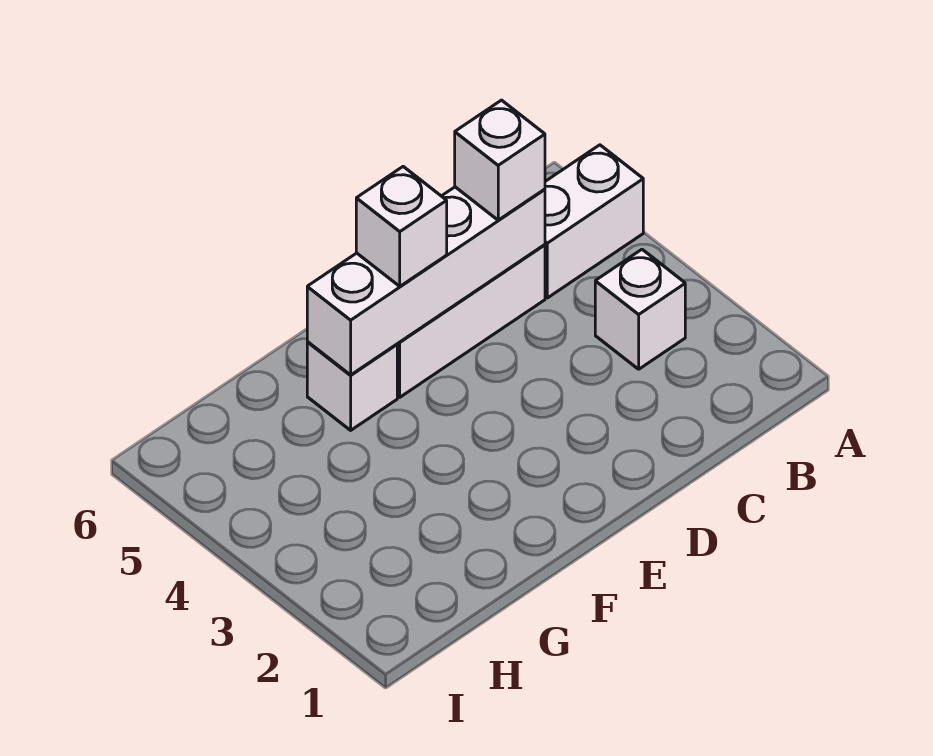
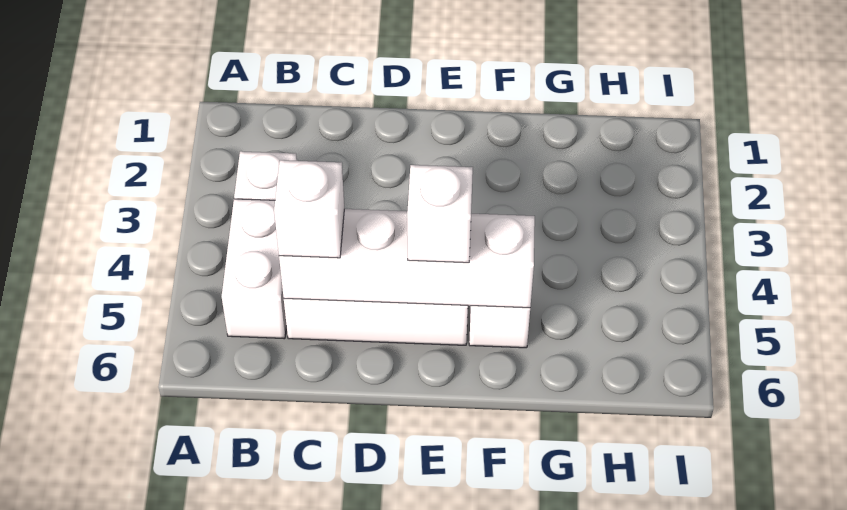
white brick A5:B5 level 1 -> white brick B4:B5 level 1

